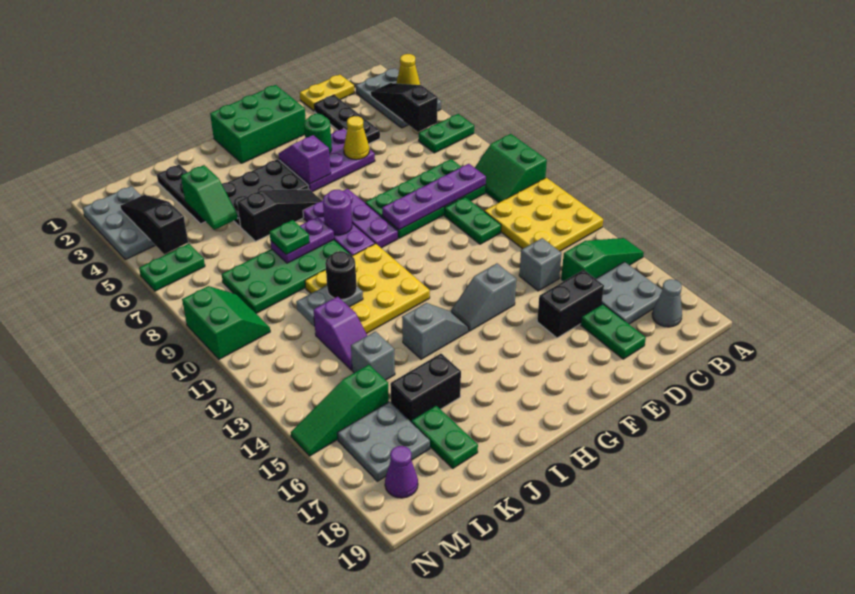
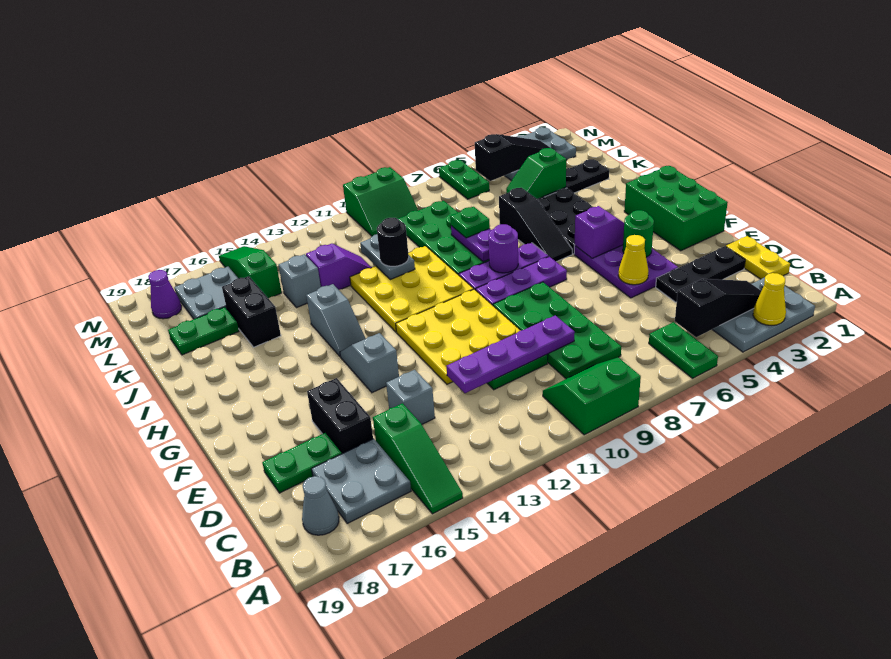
yellow plate A11:C13 level 1 -> yellow plate E10:G12 level 1
purple plate C9:F9 level 2 -> purple plate D9:D12 level 2
purple slope K12:K13 level 1 top 12 -> purple slope K12:K13 level 1 top 13

